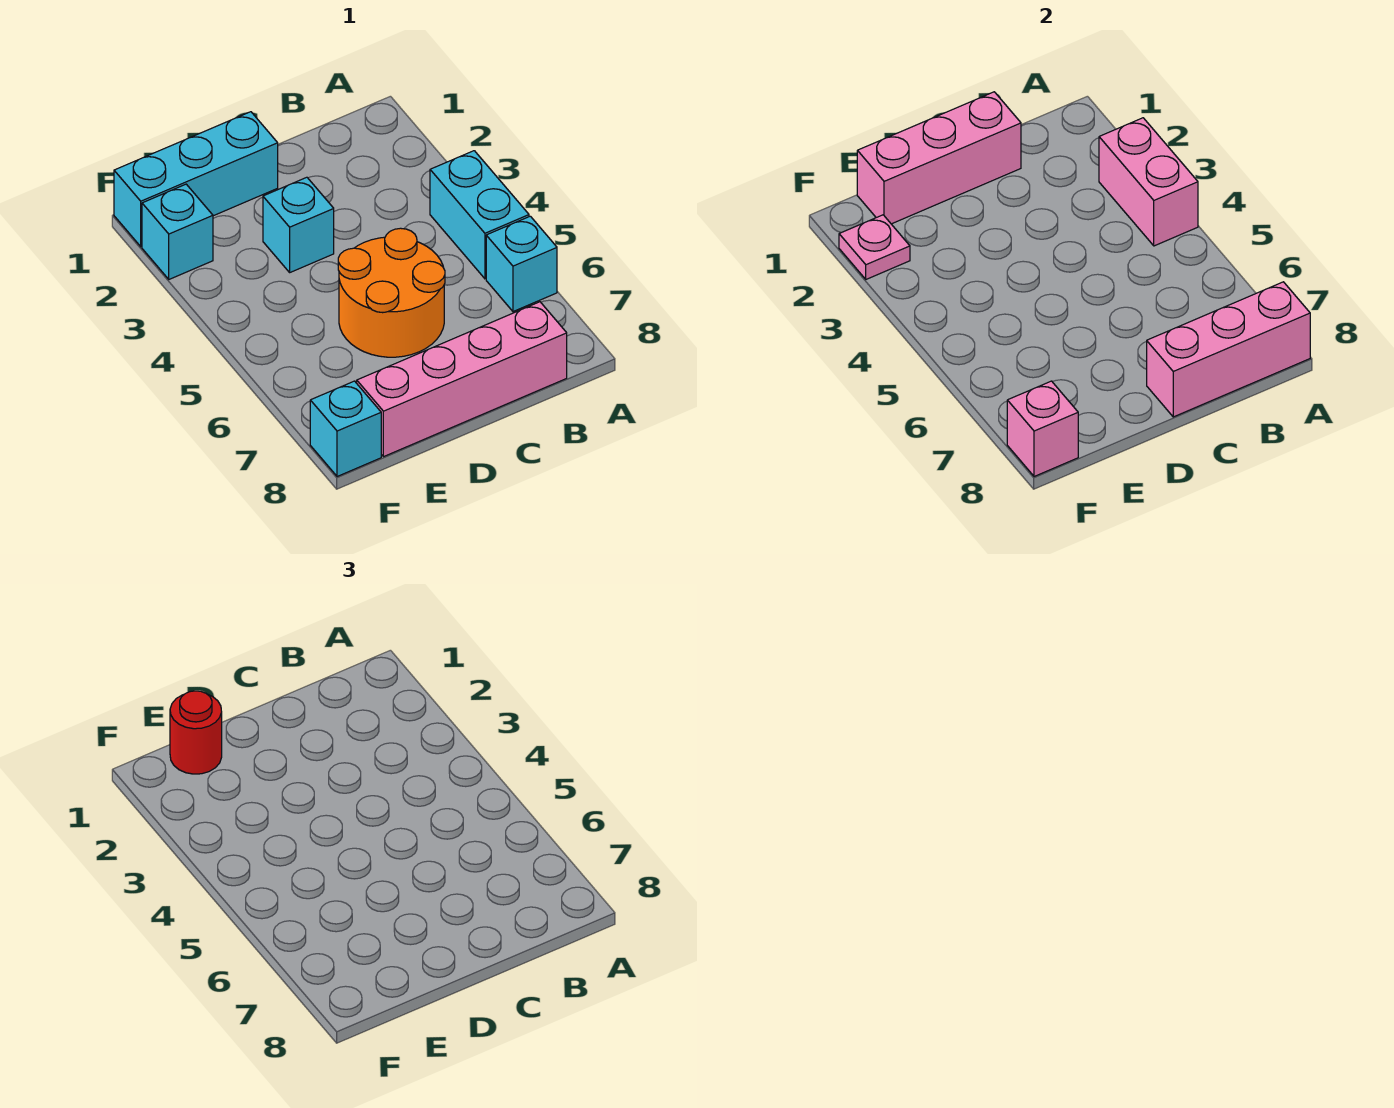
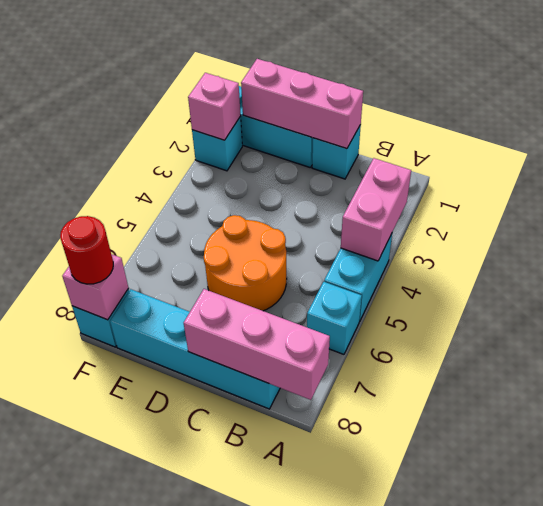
pink brick B8:E8 level 1 -> cyan brick B8:E8 level 1
cyan brick D3 level 1 -> cyan brick C1 level 1
red round brick E1 level 3 -> red round brick F8 level 3
pink plate F2 level 2 -> pink brick F2 level 2

